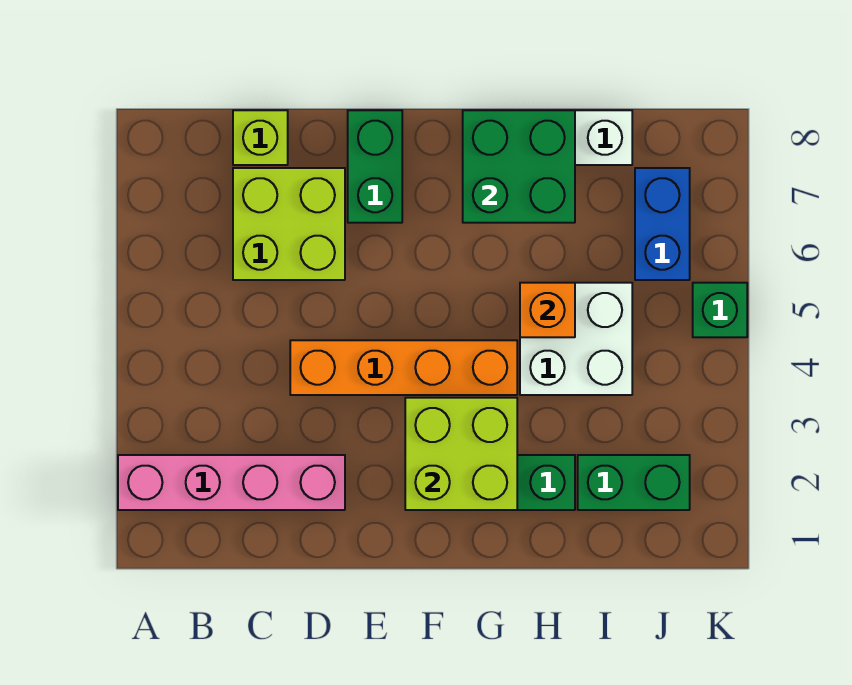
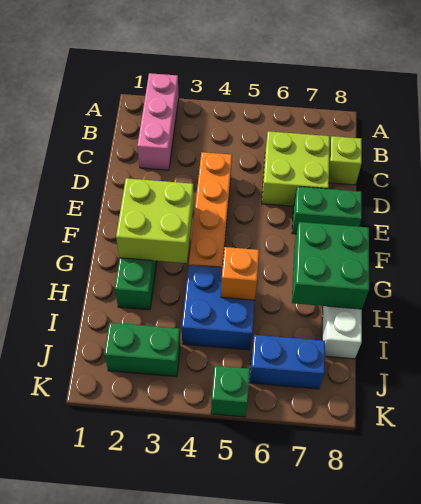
pink brick A2:D2 level 1 -> pink brick A2:C2 level 1
white brick H4:I5 level 1 -> blue brick H4:I5 level 1
green brick I2:J2 level 1 -> green brick J2:J3 level 1

